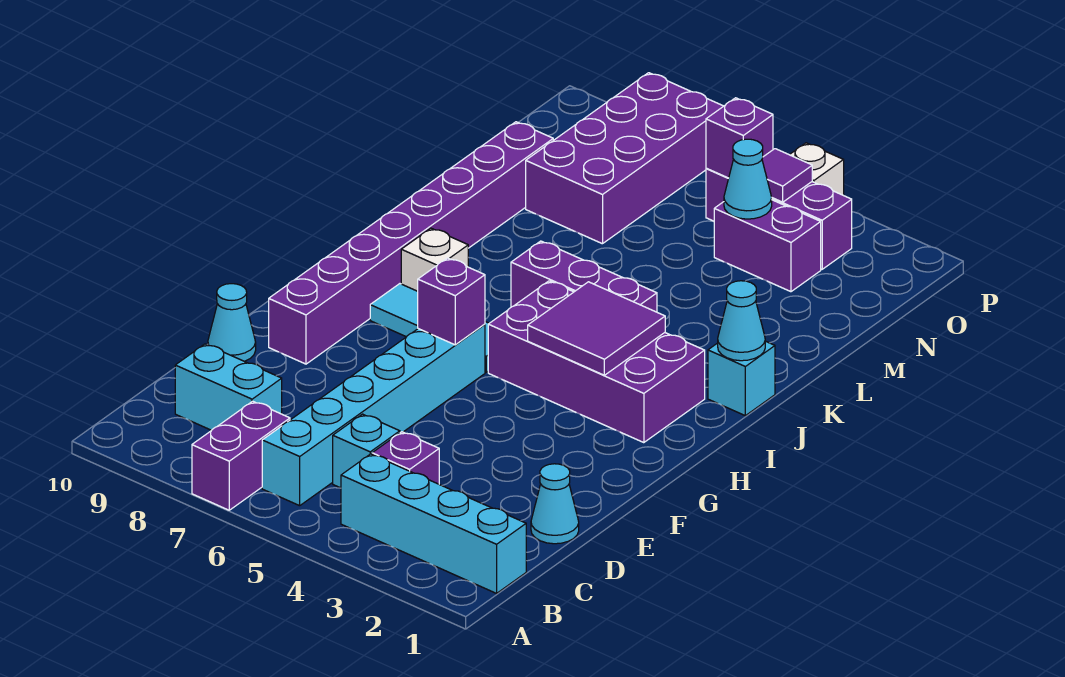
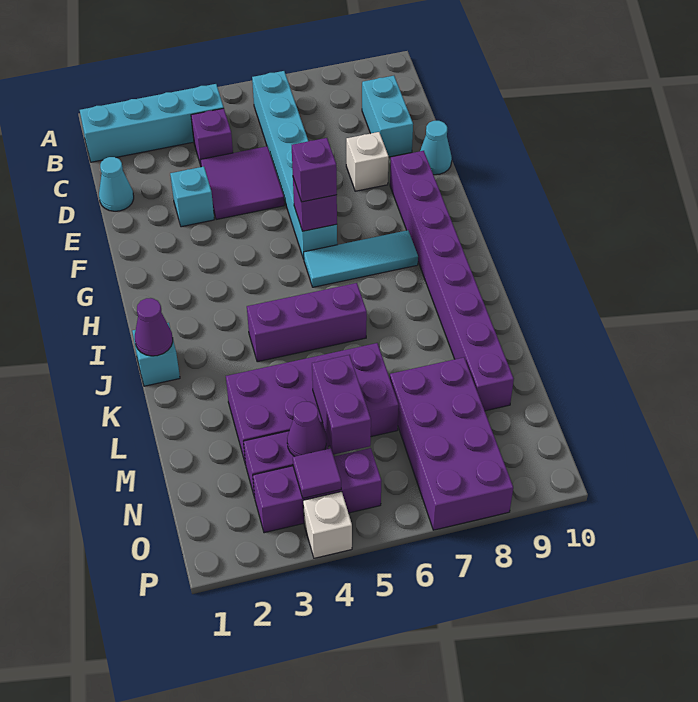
purple brick A7:B7 level 1 -> purple brick M5:N5 level 2
cyan brick C5 level 1 -> cyan brick E3 level 1
cyan brick C8:C9 level 1 -> cyan brick C9:D9 level 1
purple brick H2:I5 level 1 -> purple brick L3:M6 level 1
purple tile H3:I4 level 2 -> purple tile D4:E5 level 1
white brick I8 level 1 -> white brick E8 level 1
cyan cone J1 level 2 -> purple cone J1 level 2
cyan cone N4 level 2 -> purple cone N4 level 2
purple brick O5 level 2 -> purple brick G6 level 3

